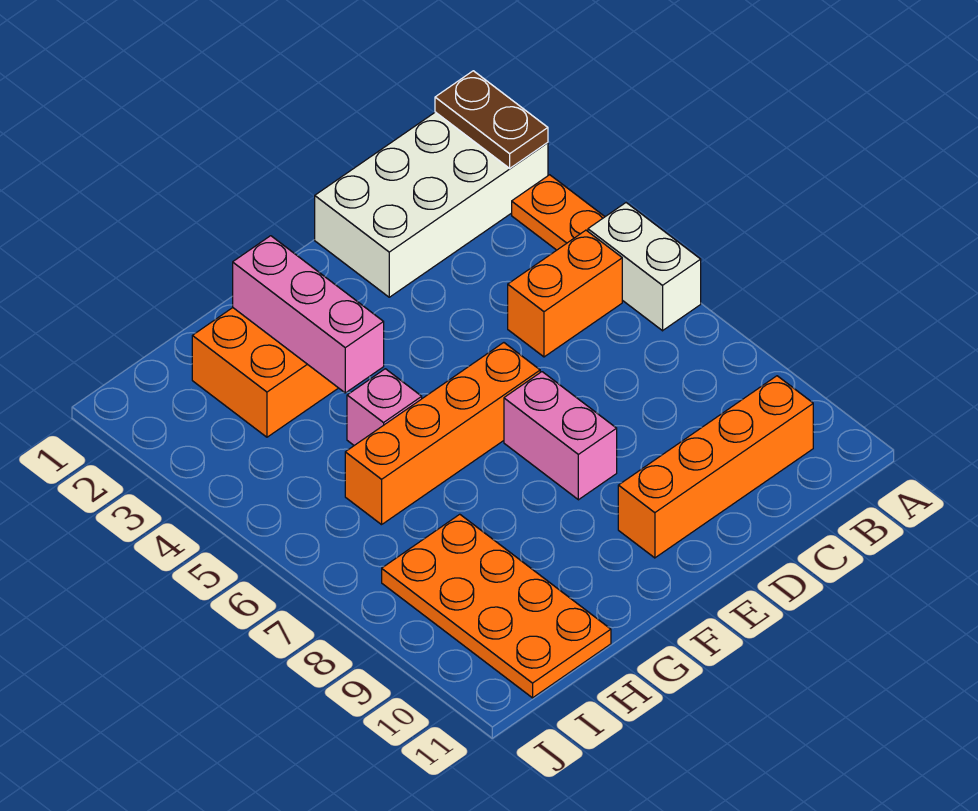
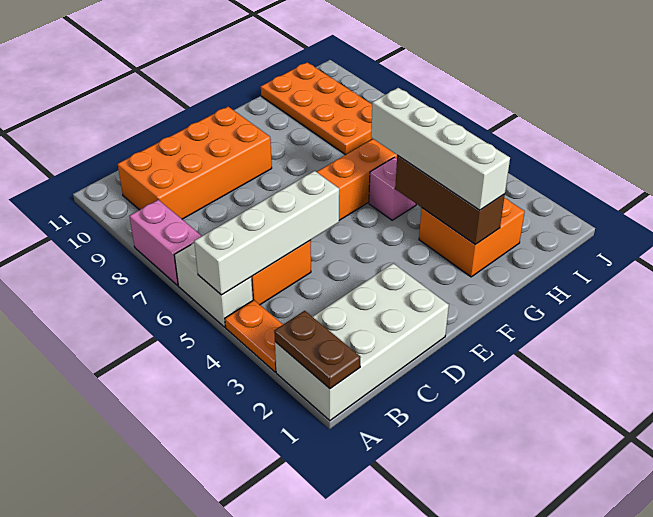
none -> white brick A5:D5 level 2
orange brick B10:E10 level 1 -> orange brick B9:E10 level 1
pink brick E7:E8 level 1 -> pink brick A7:A8 level 1
pink brick G2:G4 level 2 -> brown brick G2:G4 level 2
none -> white brick G2:G5 level 3

